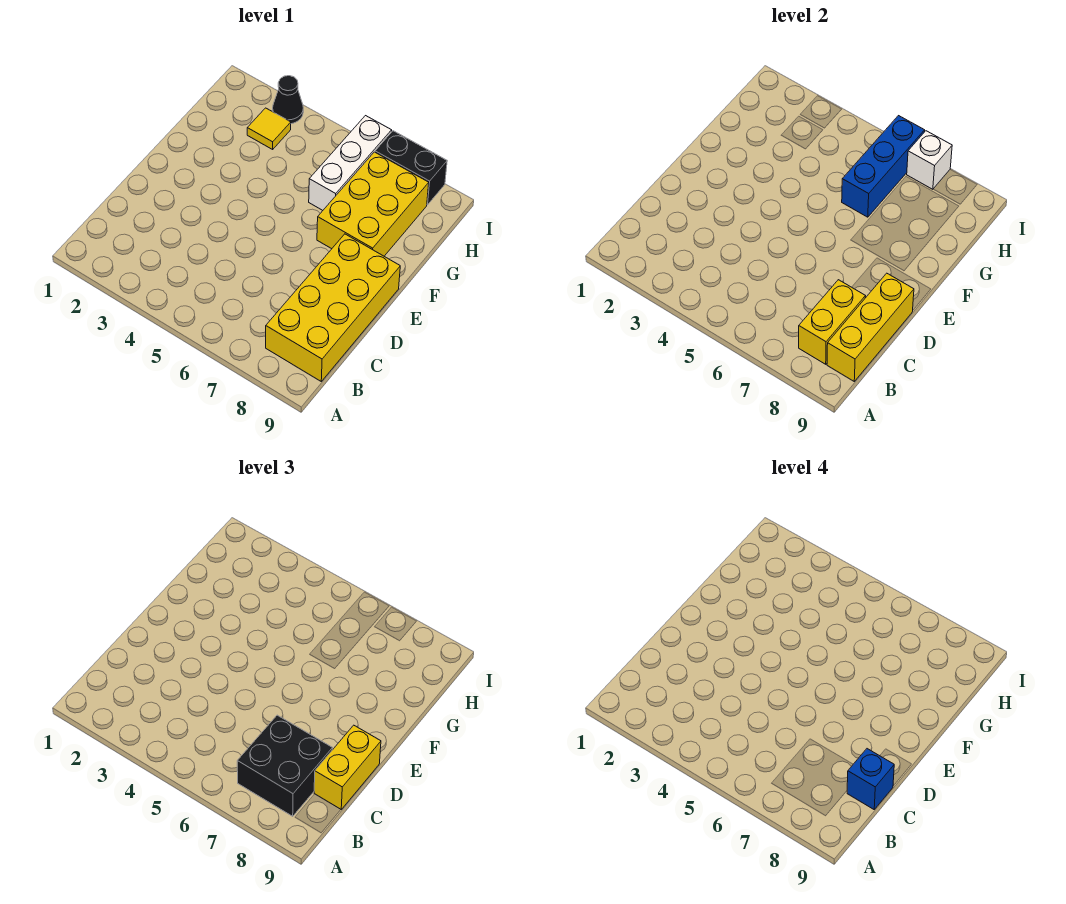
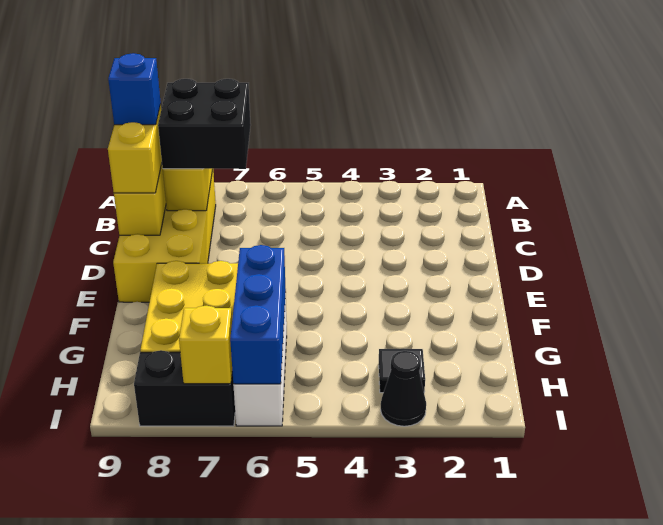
yellow tile H3 level 1 -> black tile H3 level 1
white brick I7 level 2 -> yellow brick I7 level 2

